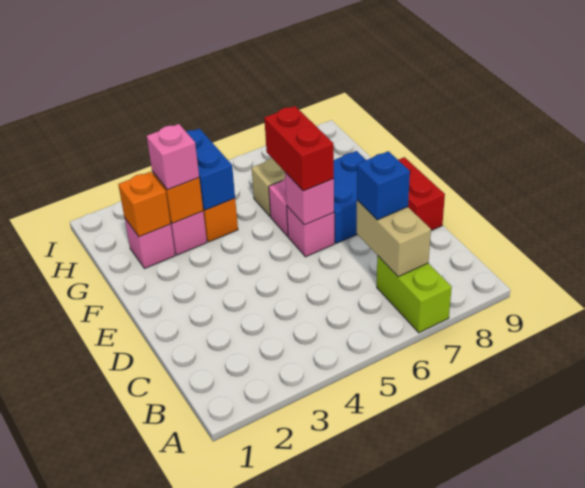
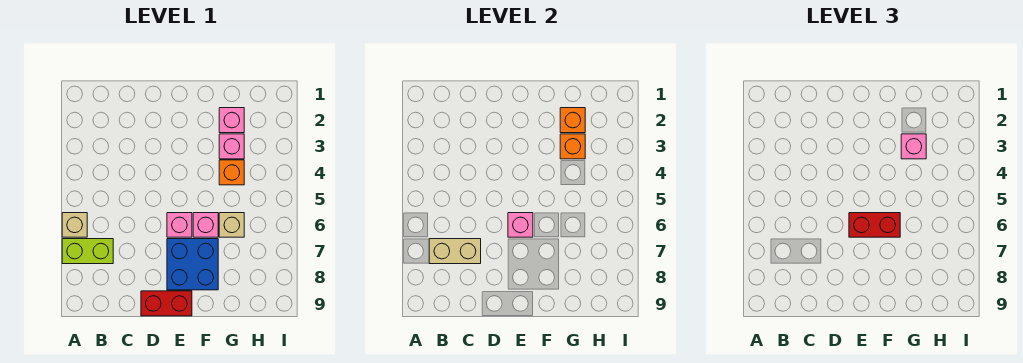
none -> tan brick A6 level 1
blue brick C7 level 3 -> none
blue brick G4:H4 level 2 -> none

